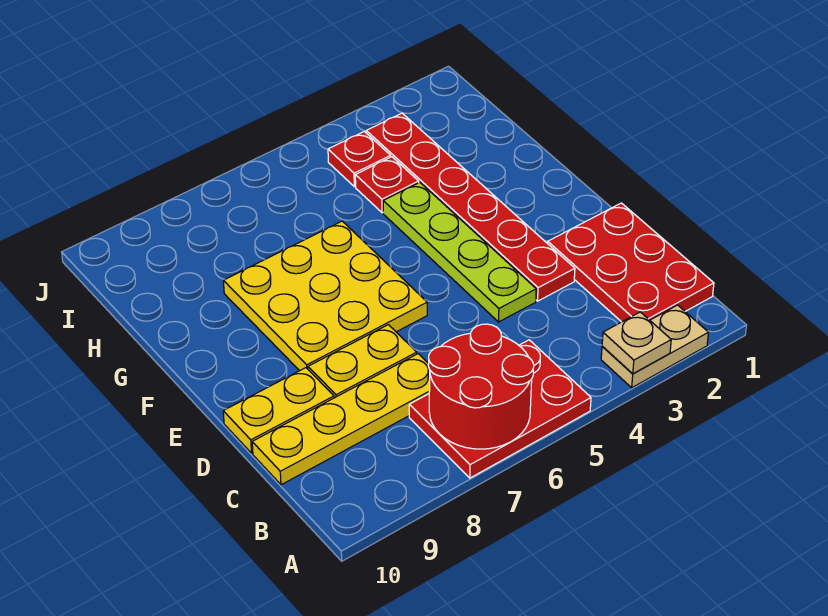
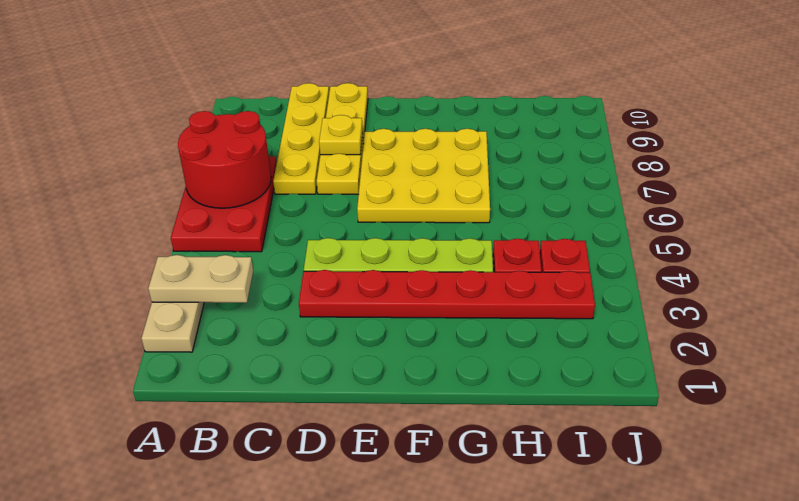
tan plate A3 level 2 -> tan plate A3:B3 level 2
red plate B1:D2 level 1 -> none
none -> yellow plate D8 level 2

